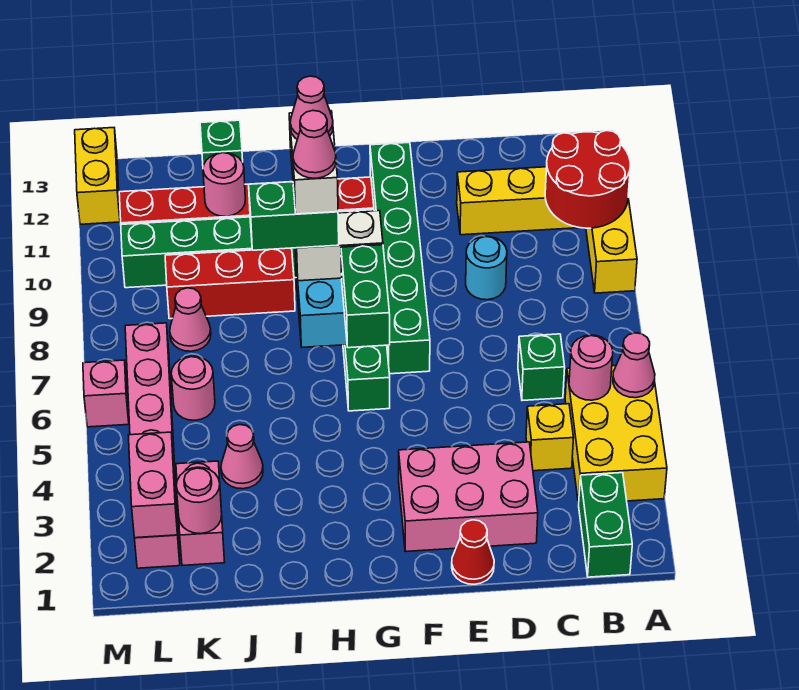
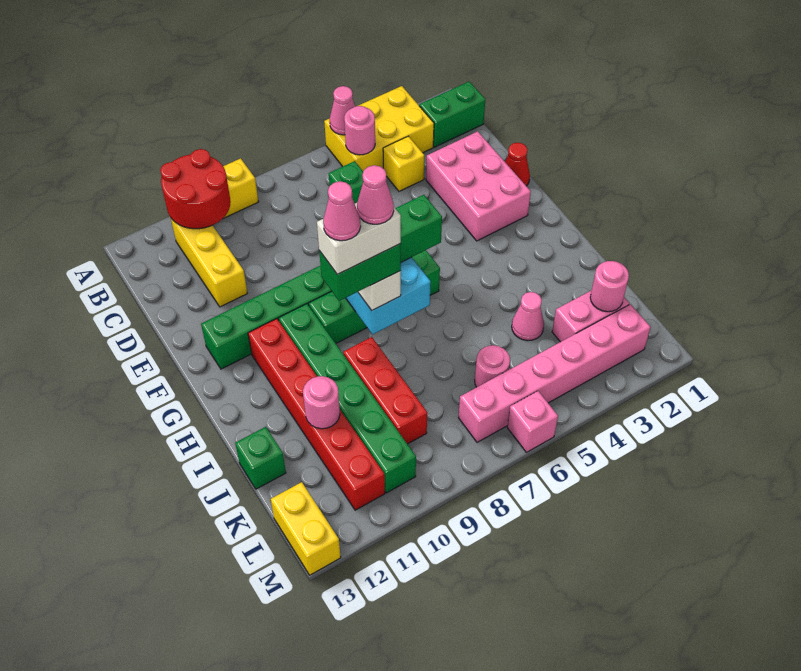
cyan round brick D9 level 1 -> none
green brick H8:I8 level 4 -> green brick H8:H9 level 4
pink cone K8 level 1 -> none
pink brick L2:L3 level 2 -> none
yellow brick M12:M13 level 1 -> yellow brick L13:M13 level 1

